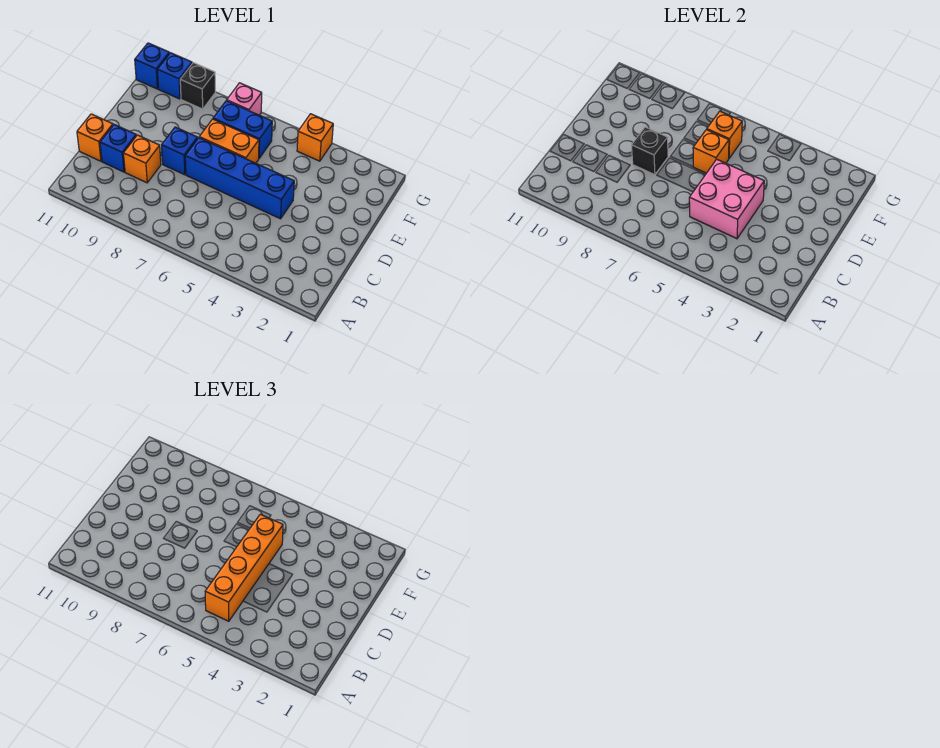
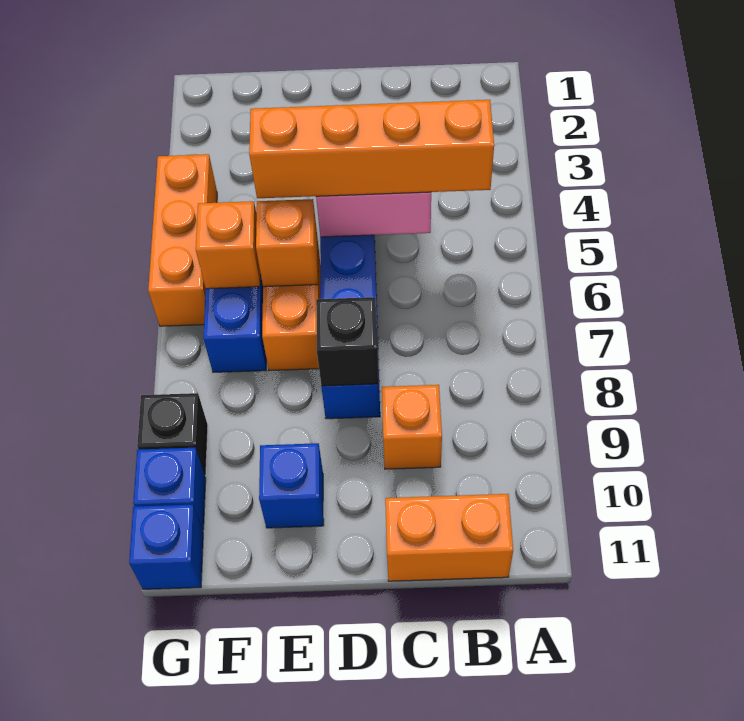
blue brick C10 level 1 -> blue brick E10 level 1
orange brick C11 level 1 -> orange brick B11:C11 level 1
orange brick G4 level 1 -> orange brick G4:G6 level 1
pink brick G7 level 1 -> none

